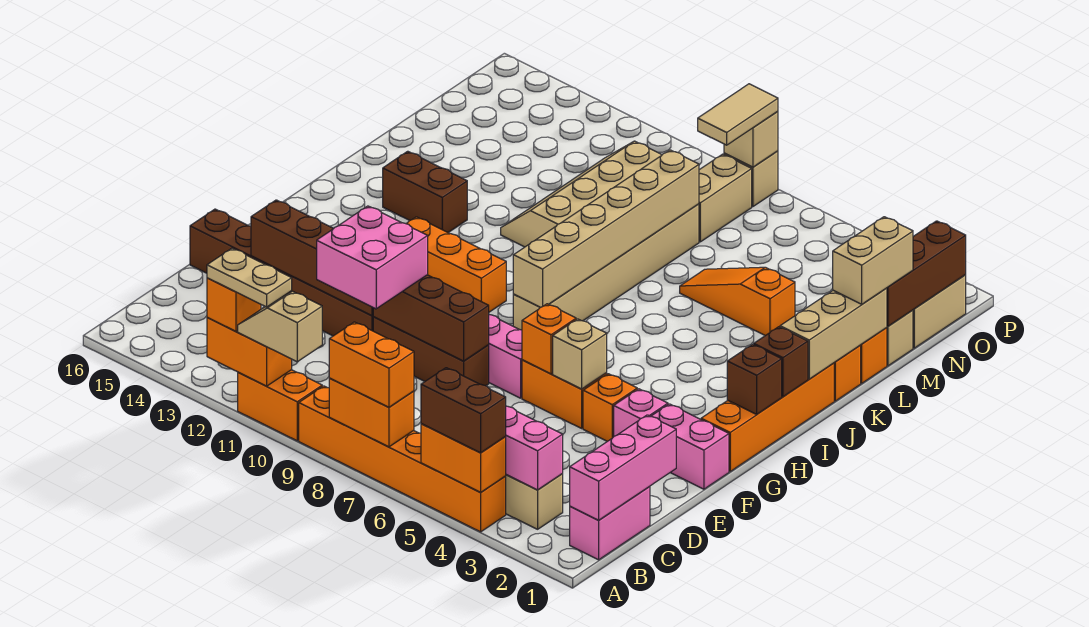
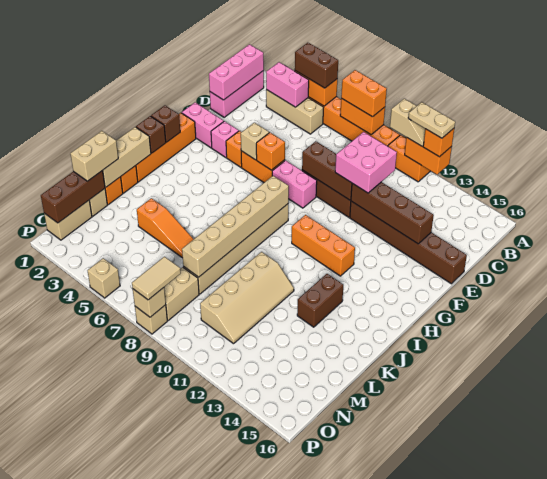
pink brick B1:C1 level 1 -> pink brick B1:D1 level 1
brown brick J13:J14 level 1 -> brown brick J13:K13 level 1
none -> tan brick P5 level 1

